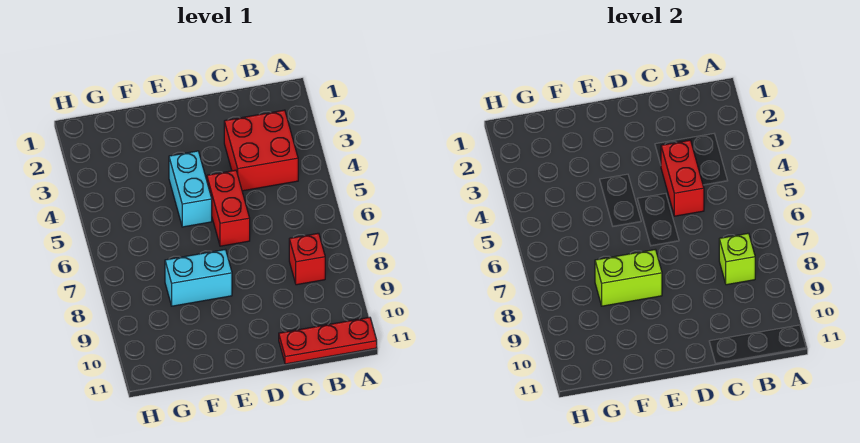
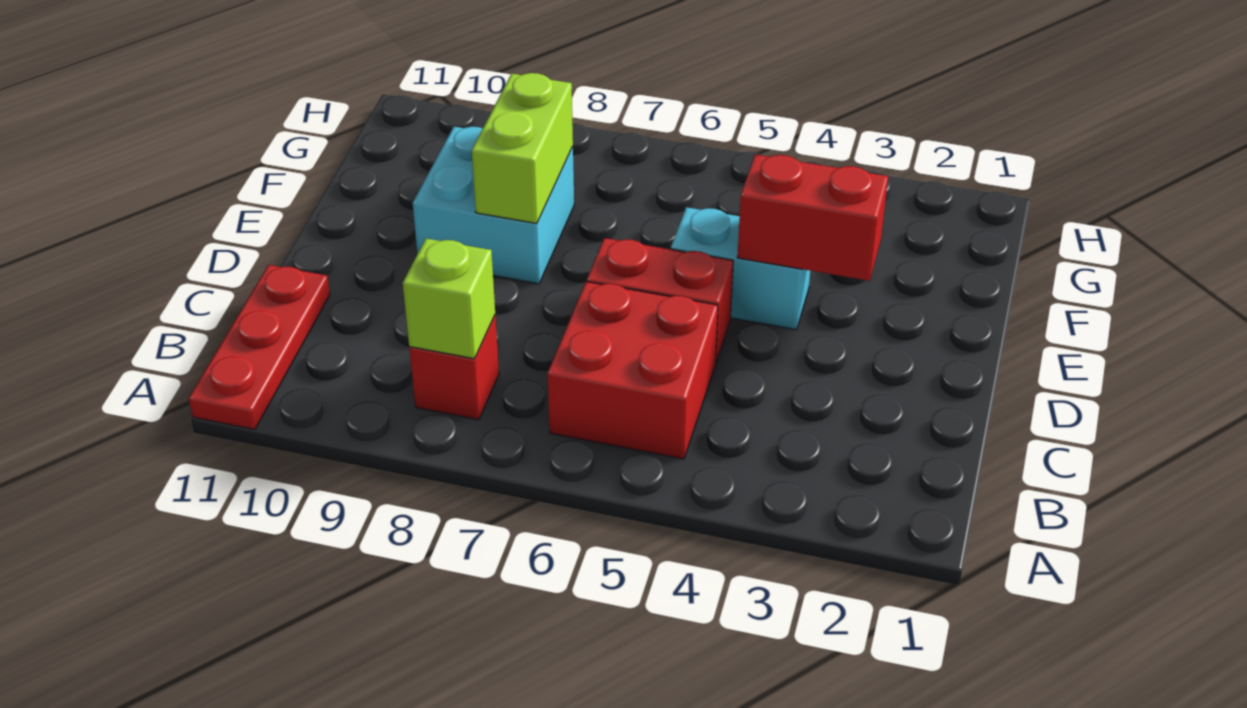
red brick B3:C4 level 1 -> red brick B5:C6 level 1
red brick C4:C5 level 2 -> red brick E3:E4 level 2
cyan brick E8:F8 level 1 -> cyan brick E8:F9 level 1

